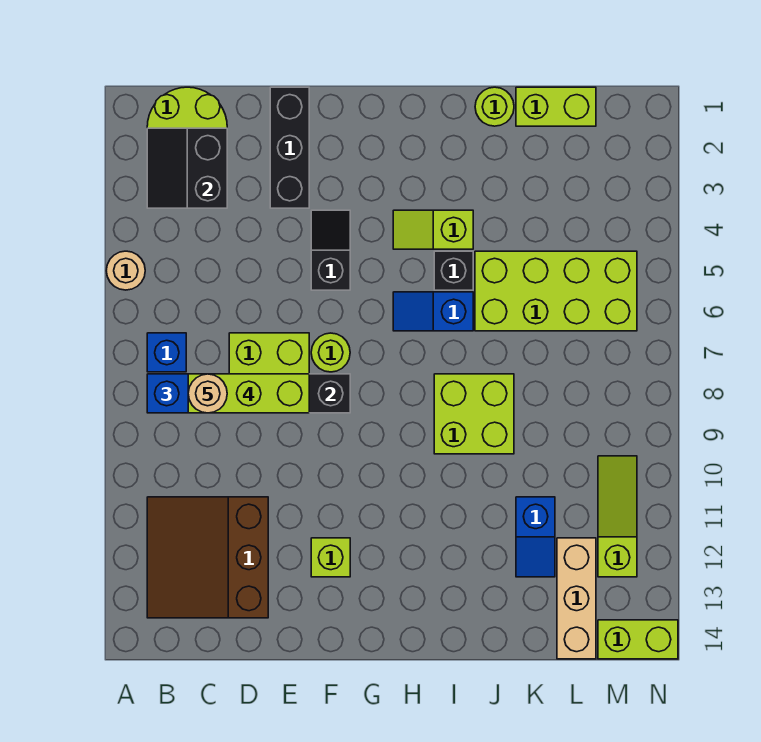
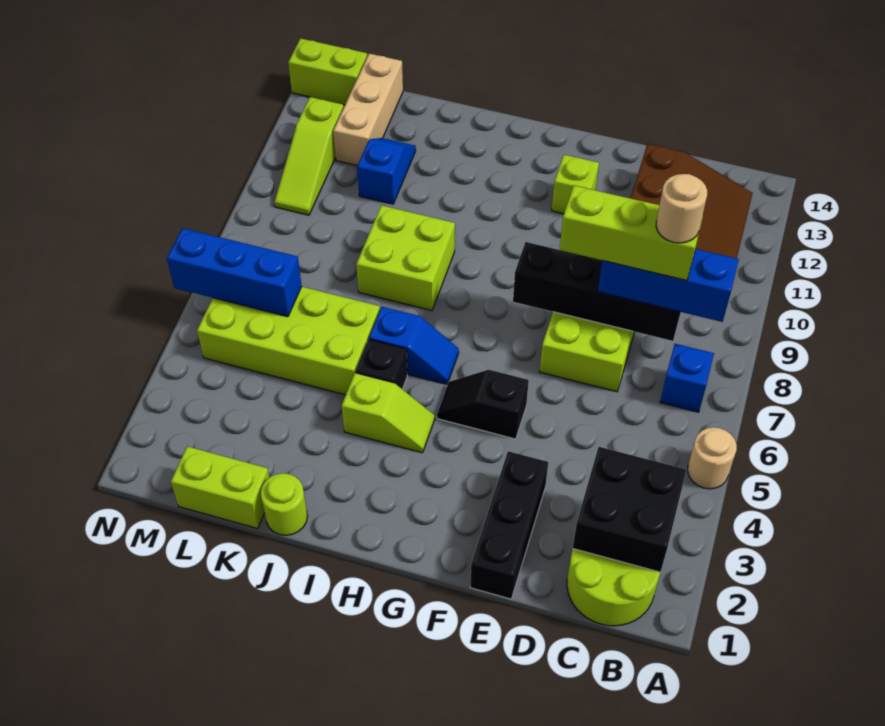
black slope B2:C3 level 2 top C -> black brick B2:C3 level 2
black slope F4:F5 level 1 top 5 -> black slope F5:G5 level 1 top F
lime round brick F7 level 1 -> none
none -> blue brick L6:N6 level 2

